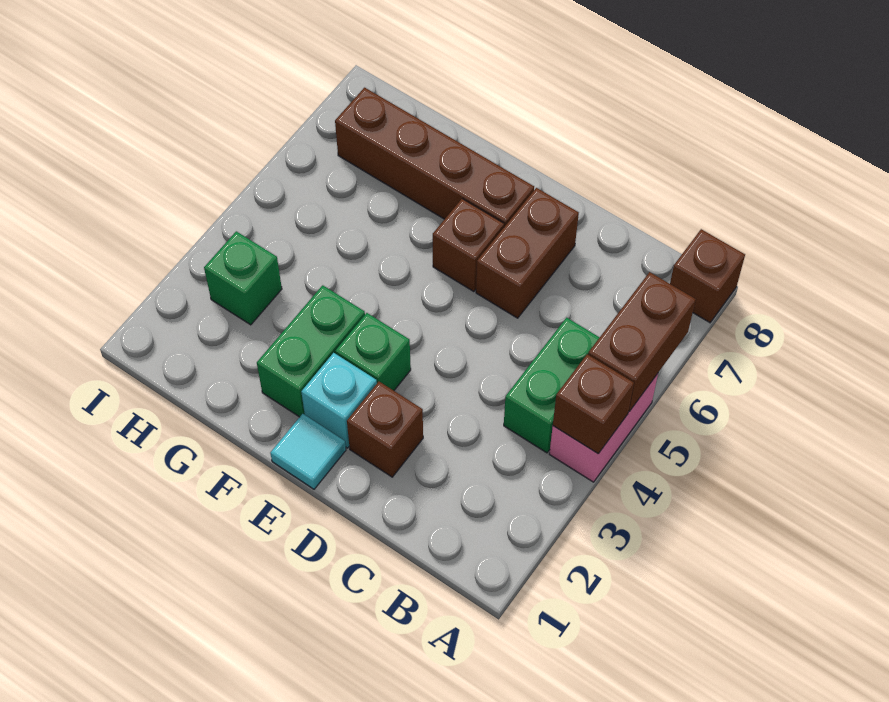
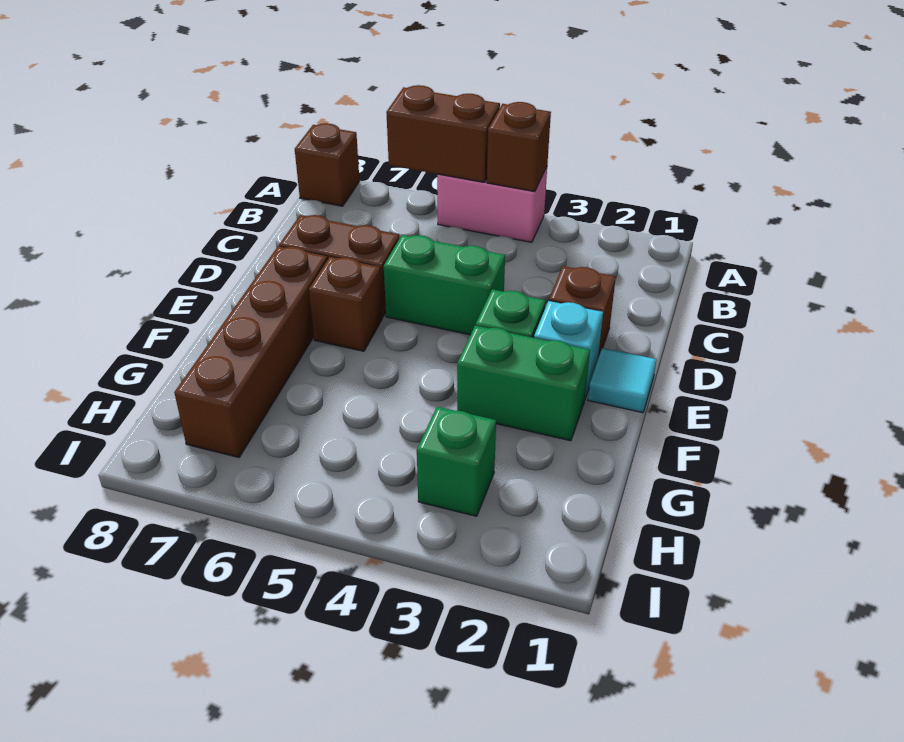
green brick B4:B5 level 1 -> green brick D4:D5 level 1

